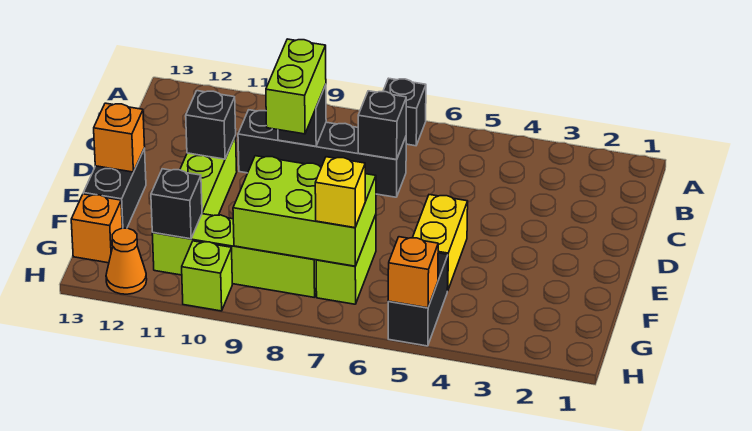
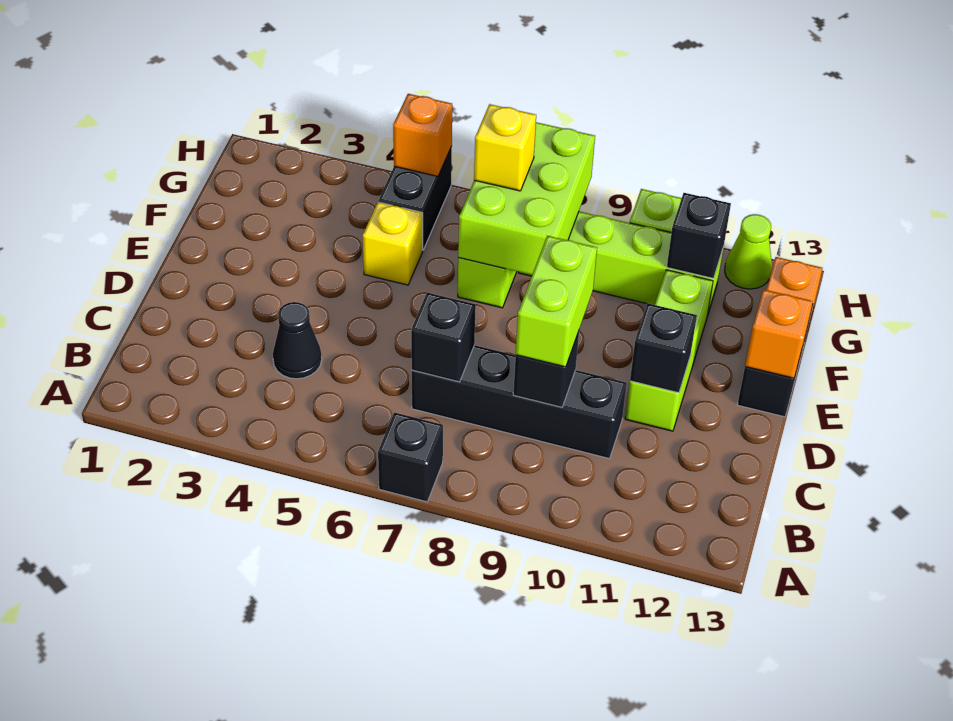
none -> black cone C4 level 1
yellow brick E5:F5 level 1 -> yellow brick F5 level 1
lime brick F7:G9 level 2 -> lime brick F7:H8 level 2
orange cone H12 level 1 -> lime cone H12 level 1

